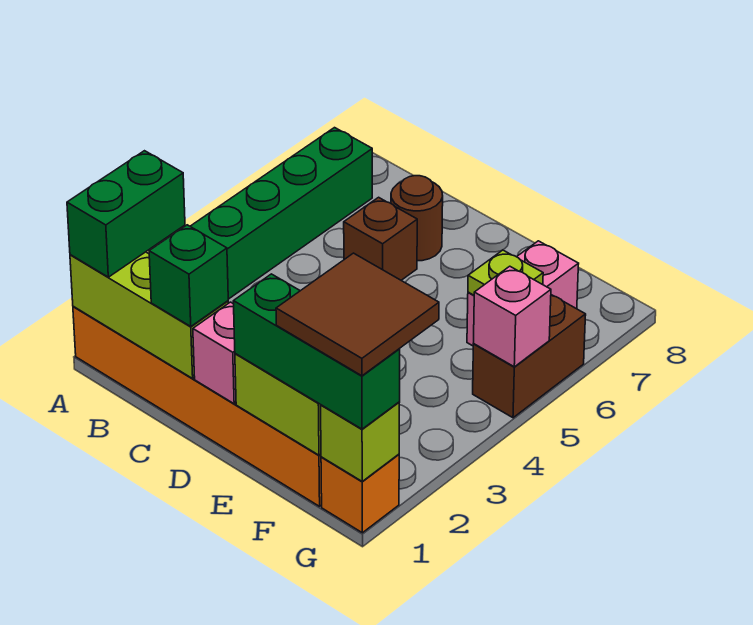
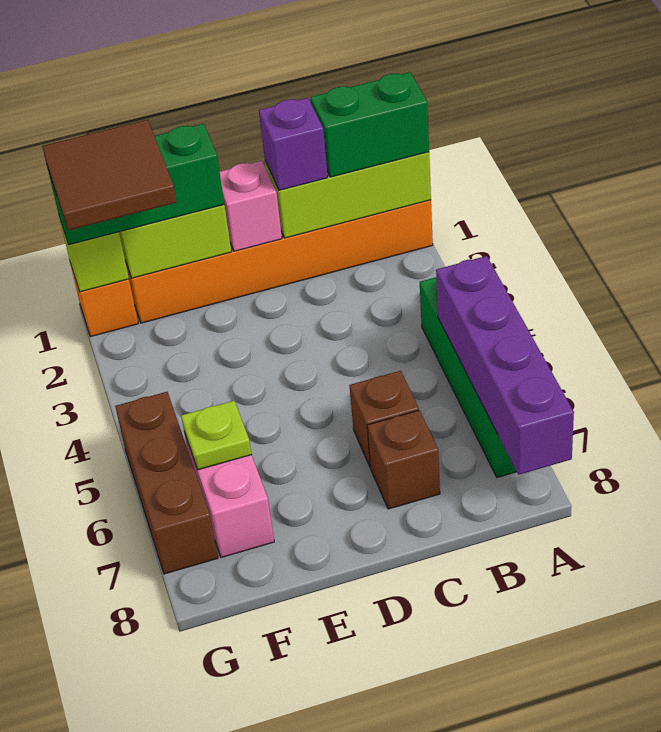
green brick A1:A2 level 3 -> green brick A1:B1 level 3
none -> purple brick A5:A8 level 2
green brick C1 level 3 -> purple brick C1 level 3
brown round brick C7 level 1 -> brown brick C7 level 1
brown brick G5:G6 level 1 -> brown brick G5:G7 level 1
pink brick G5 level 2 -> none

